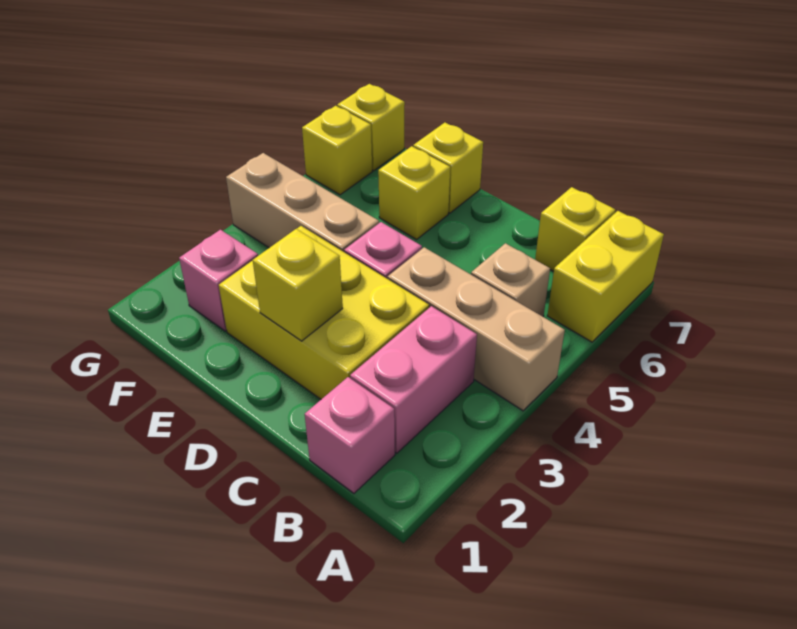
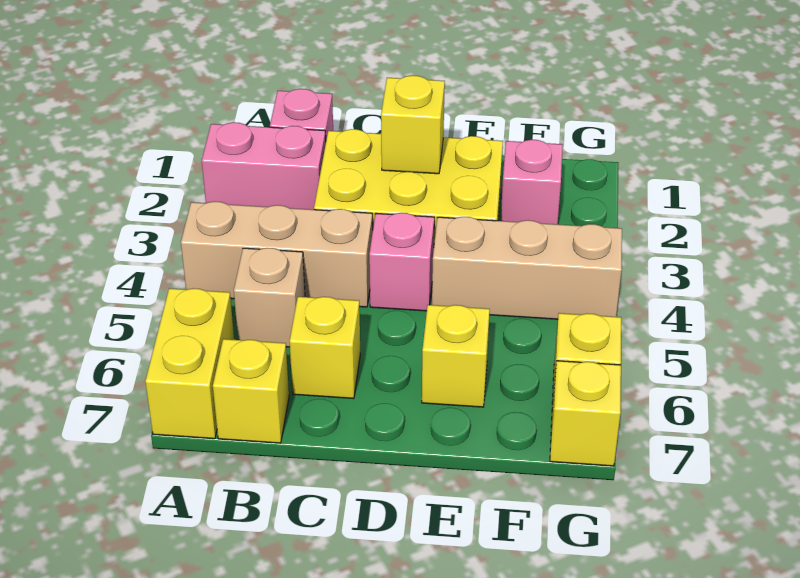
pink brick B2:B3 level 1 -> pink brick A2:B2 level 1
yellow brick E7 level 1 -> yellow brick C6 level 1

